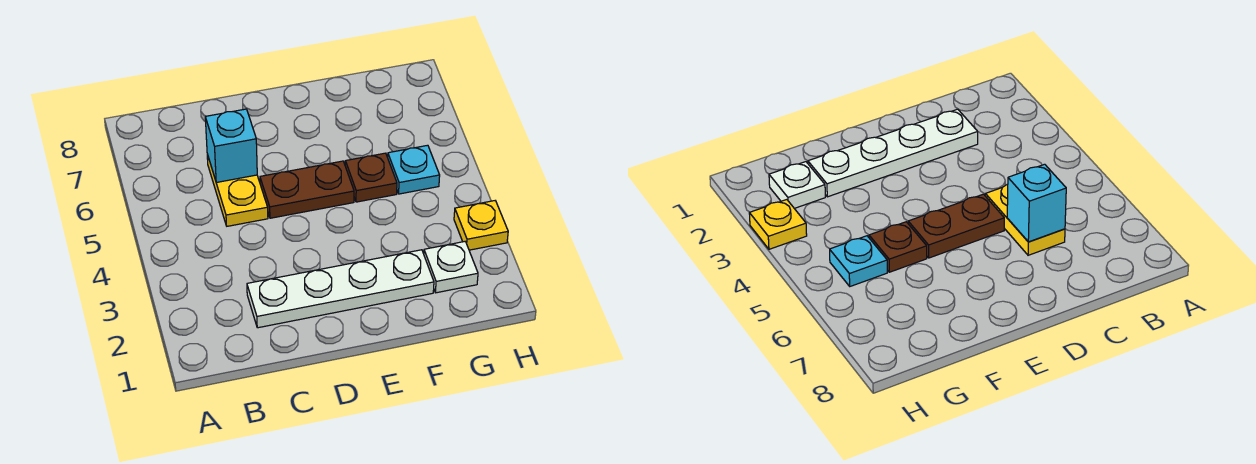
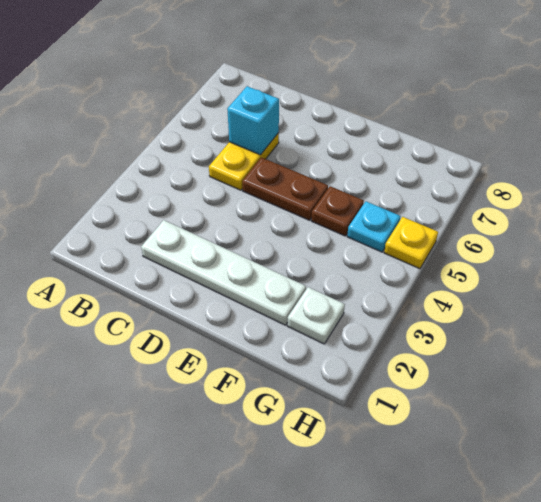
yellow plate H3 level 1 -> yellow plate H5 level 1

